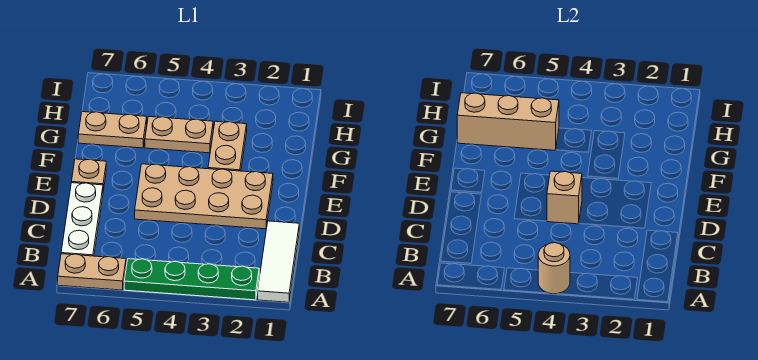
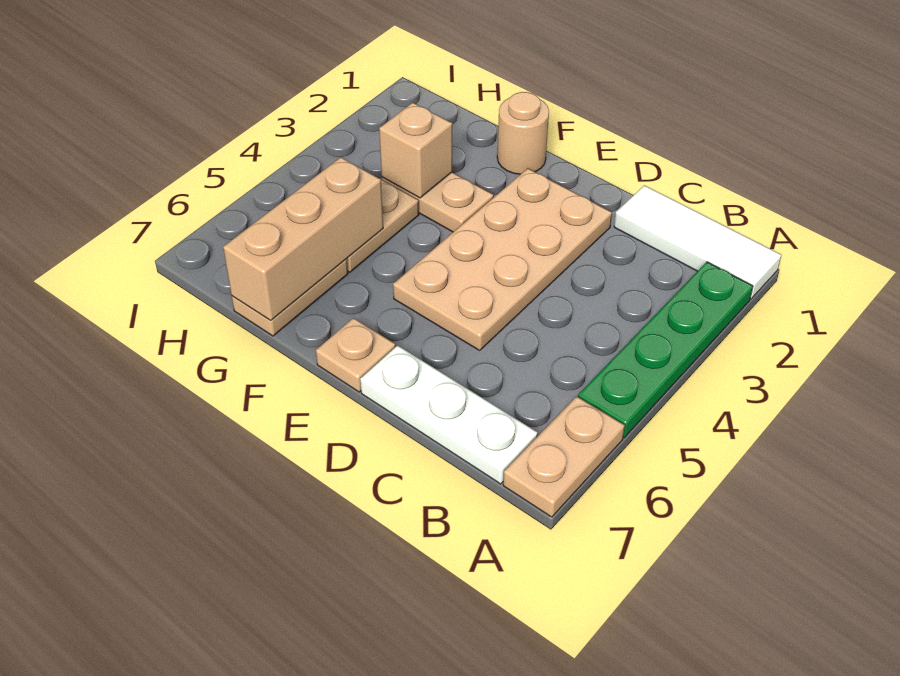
tan round brick A4 level 2 -> tan round brick F1 level 1
tan brick D4 level 2 -> tan brick G3 level 2

